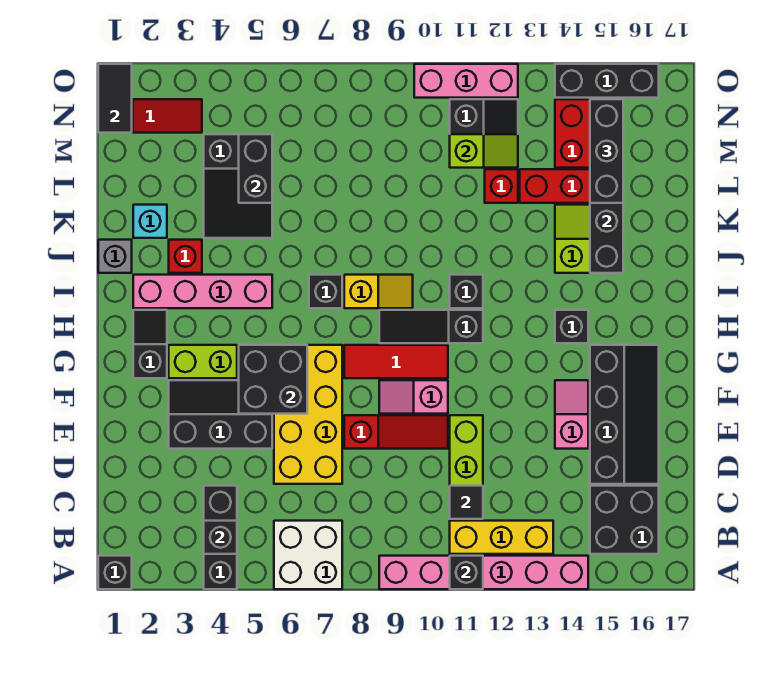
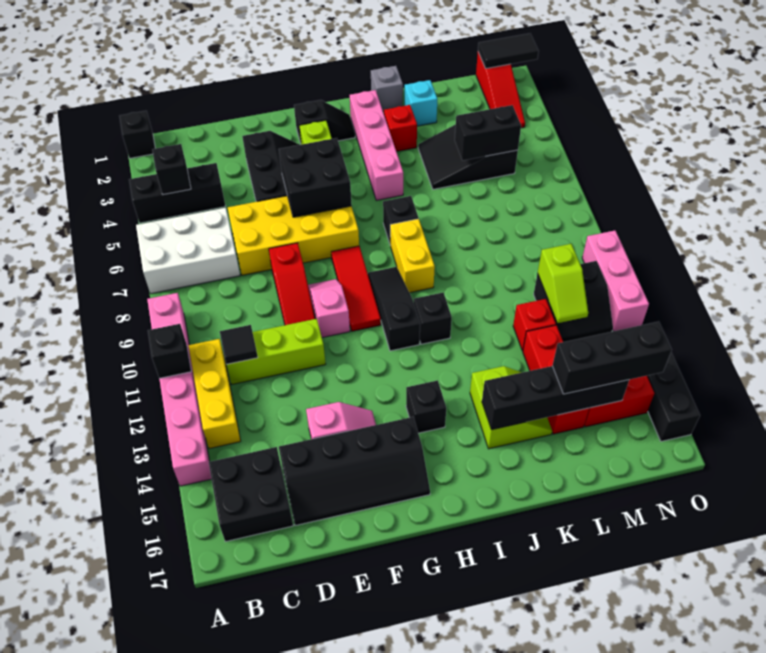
white brick A6:B7 level 1 -> white brick A6:C7 level 1
yellow slope I8:I9 level 1 top 8 -> yellow brick I8:I9 level 1

